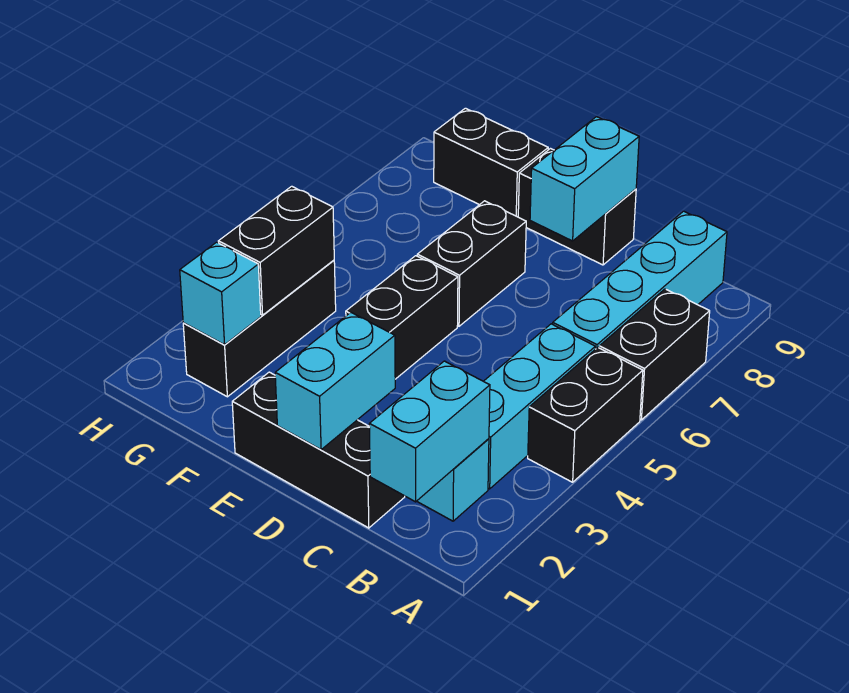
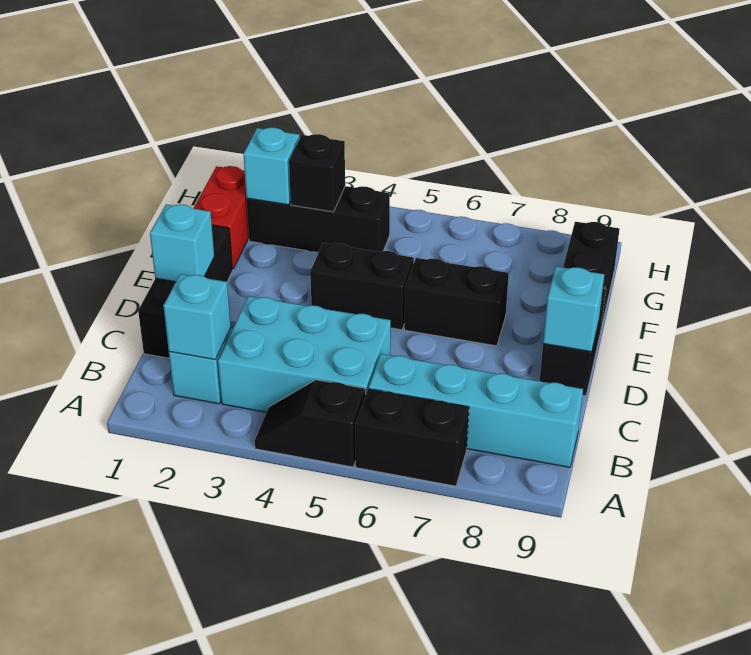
black brick A4:A5 level 1 -> black slope A4:A5 level 1 top 5
cyan brick B1:B2 level 2 -> cyan brick B2 level 2
cyan brick B3:B5 level 1 -> cyan brick B3:C5 level 1
cyan brick D1:D2 level 2 -> cyan brick D1 level 2
cyan brick D8:D9 level 2 -> cyan brick D9 level 2
none -> red brick F1:G1 level 1
black brick G3:G4 level 2 -> black brick G3 level 2

